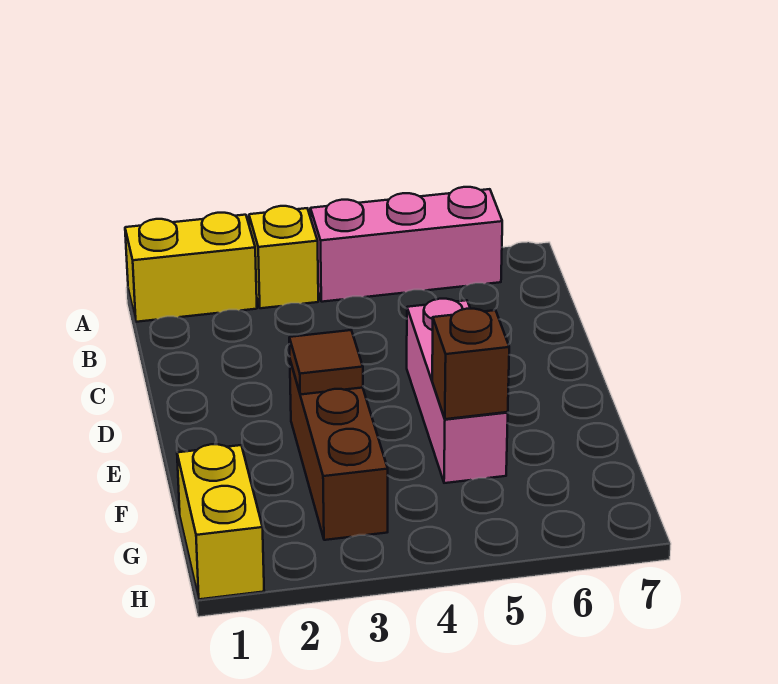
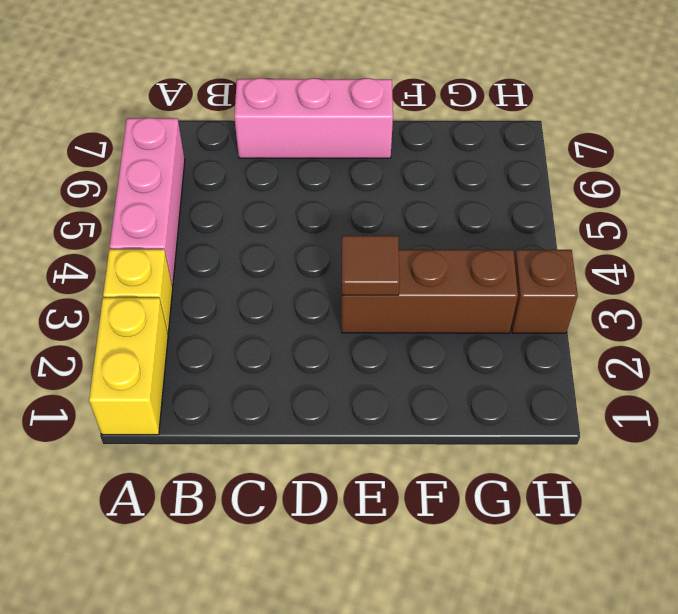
pink brick D5:F5 level 1 -> pink brick C7:E7 level 1
brown brick F5 level 2 -> brown brick H3 level 1
yellow brick G1:H1 level 1 -> none

